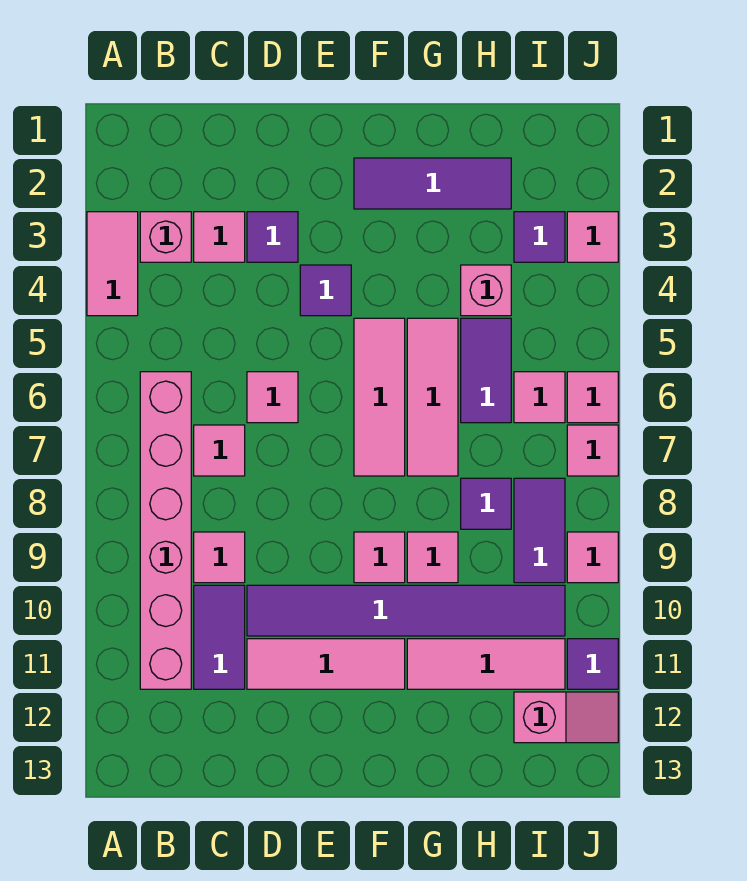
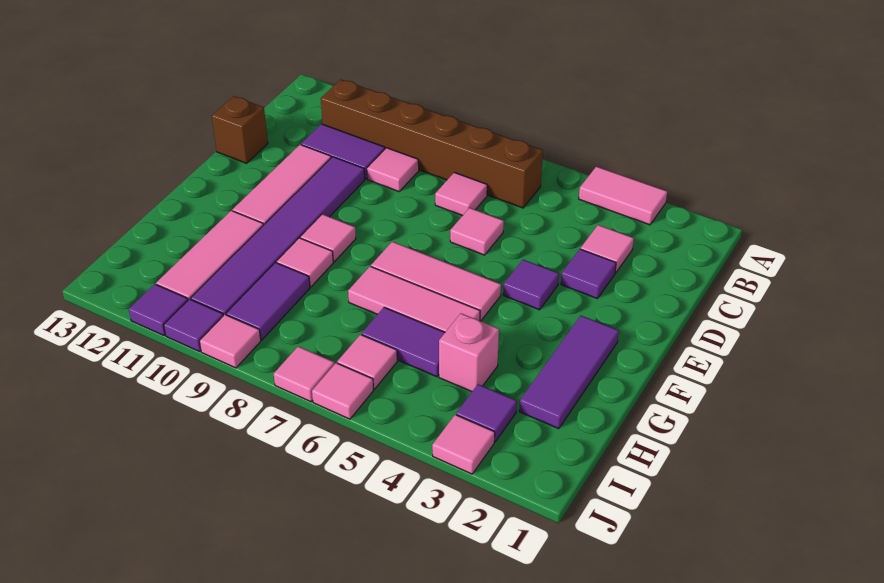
pink brick B3 level 1 -> none
pink brick B6:B11 level 1 -> brown brick B6:B11 level 1
none -> brown brick D13 level 1
purple tile H8 level 1 -> purple tile J10 level 1
purple tile I8:I9 level 1 -> purple tile H9:I9 level 1
pink slope I12:J12 level 1 top I -> none

